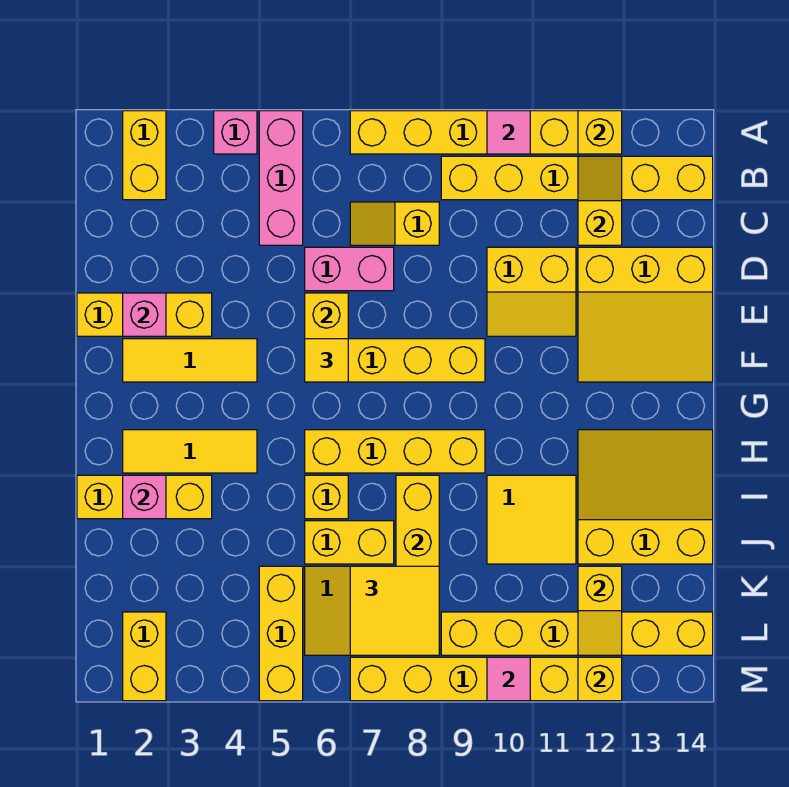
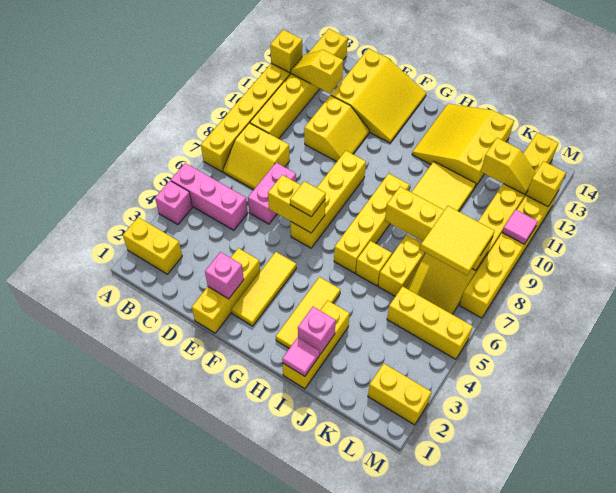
pink tile A10 level 2 -> pink tile I1 level 2
yellow slope C7:C8 level 1 top 8 -> yellow slope B7:C8 level 1 top 8

